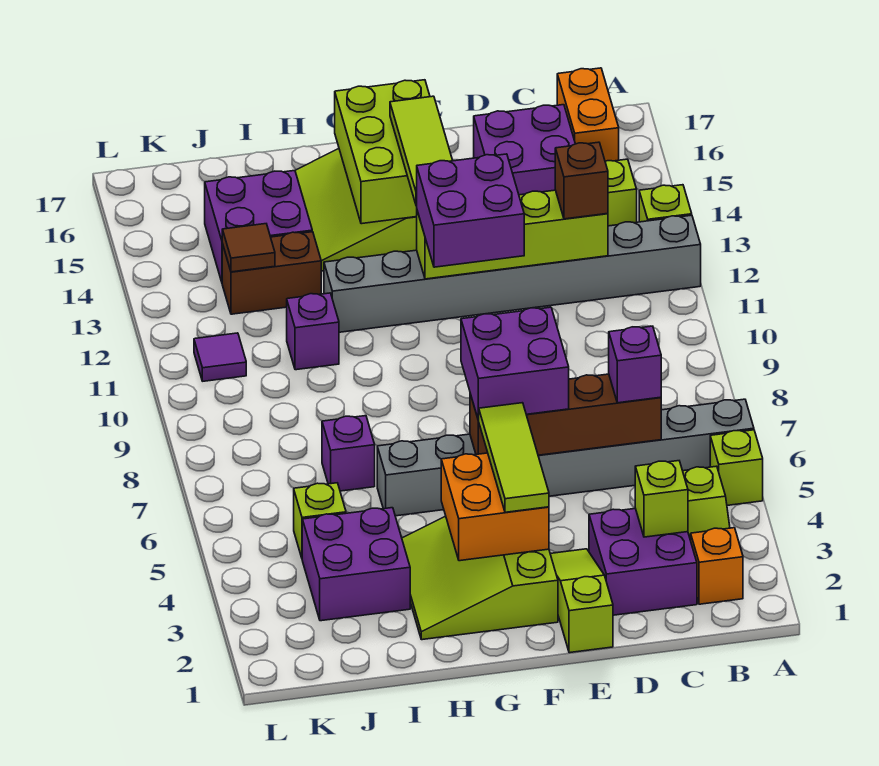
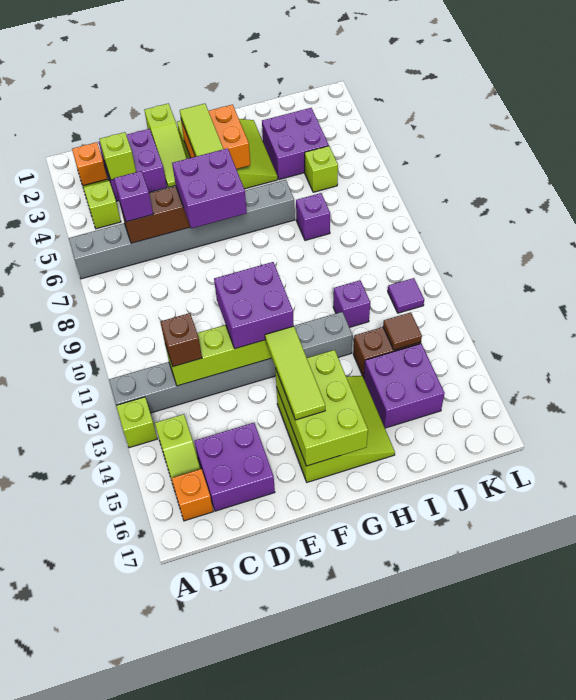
lime brick A5 level 1 -> none
orange brick B16:B17 level 1 -> orange brick B16 level 1

